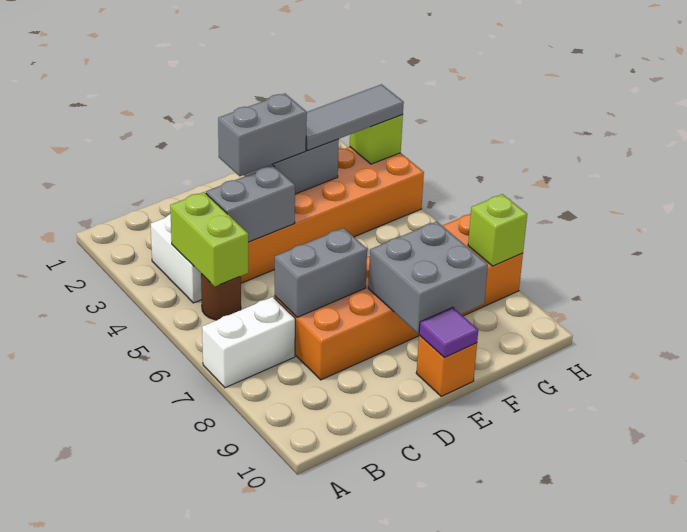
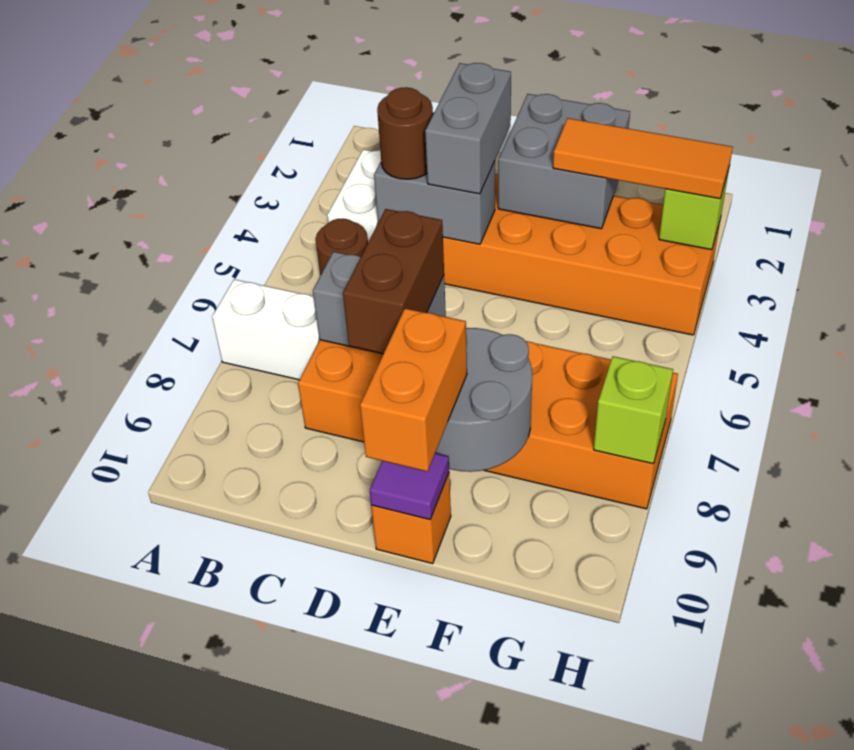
lime brick B4:B5 level 2 -> none
none -> brown round brick C4 level 3
grey brick D3:E3 level 3 -> grey brick D3:D4 level 3
none -> brown brick D7:D8 level 3
grey brick E8:F9 level 2 -> grey round brick E8:F9 level 2
none -> orange brick E9:E10 level 3
grey tile F3:H3 level 3 -> orange tile F3:H3 level 3

